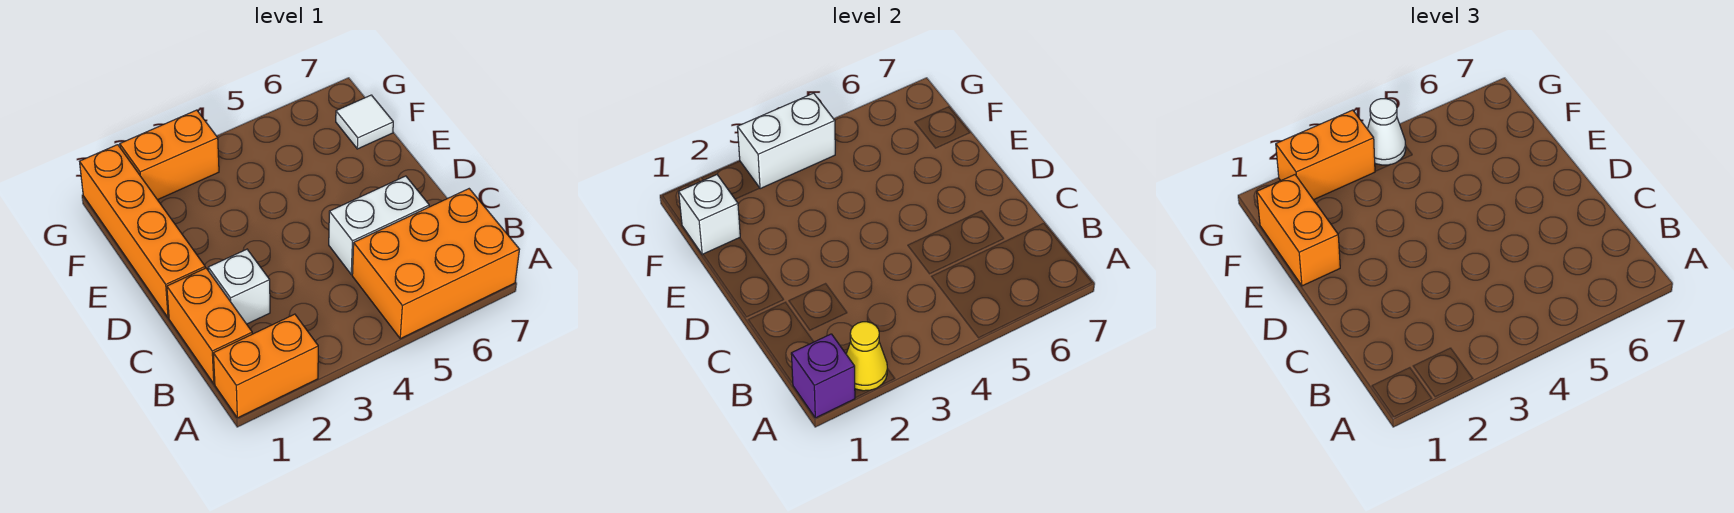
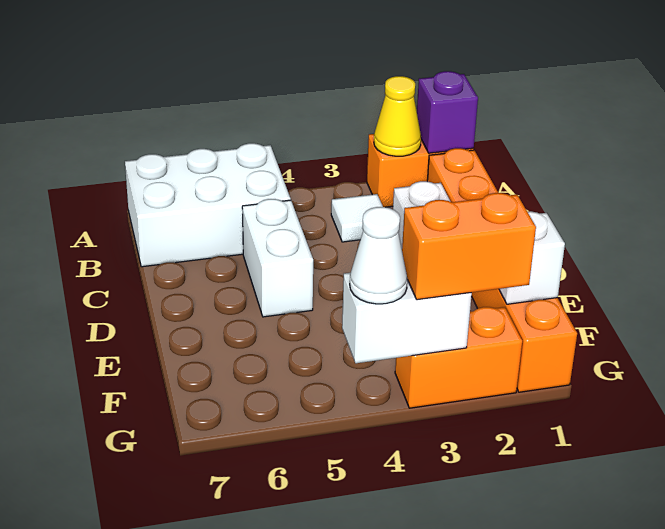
orange brick A5:B7 level 1 -> white brick A5:B7 level 1
white brick C5:C6 level 1 -> white brick C5:D5 level 1
orange brick E1:F1 level 3 -> none
white tile F7 level 1 -> white tile B3 level 1

